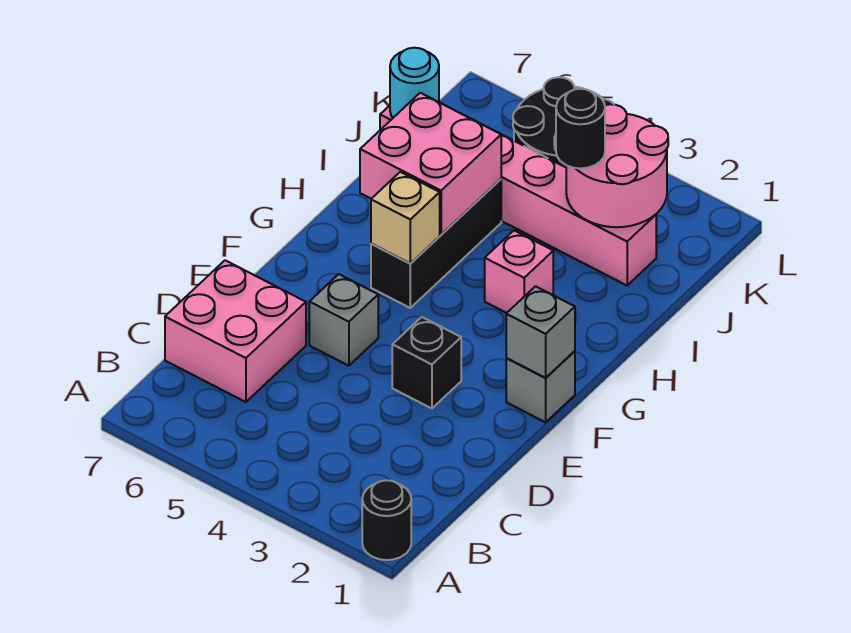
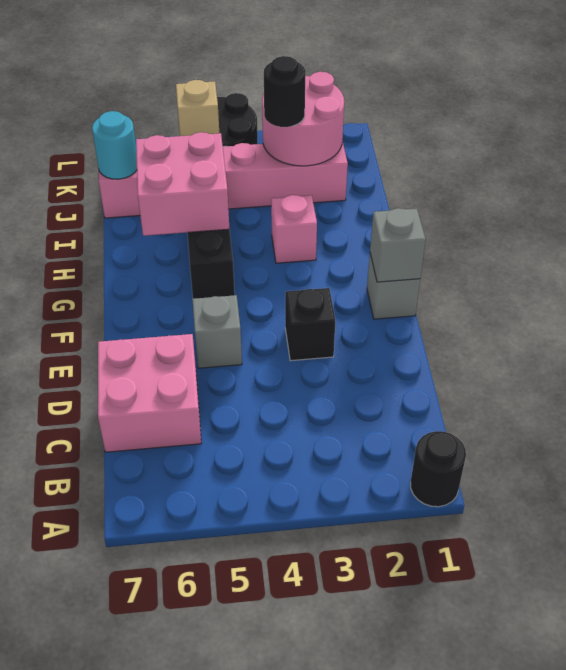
tan brick G5 level 2 -> tan brick K5 level 2

